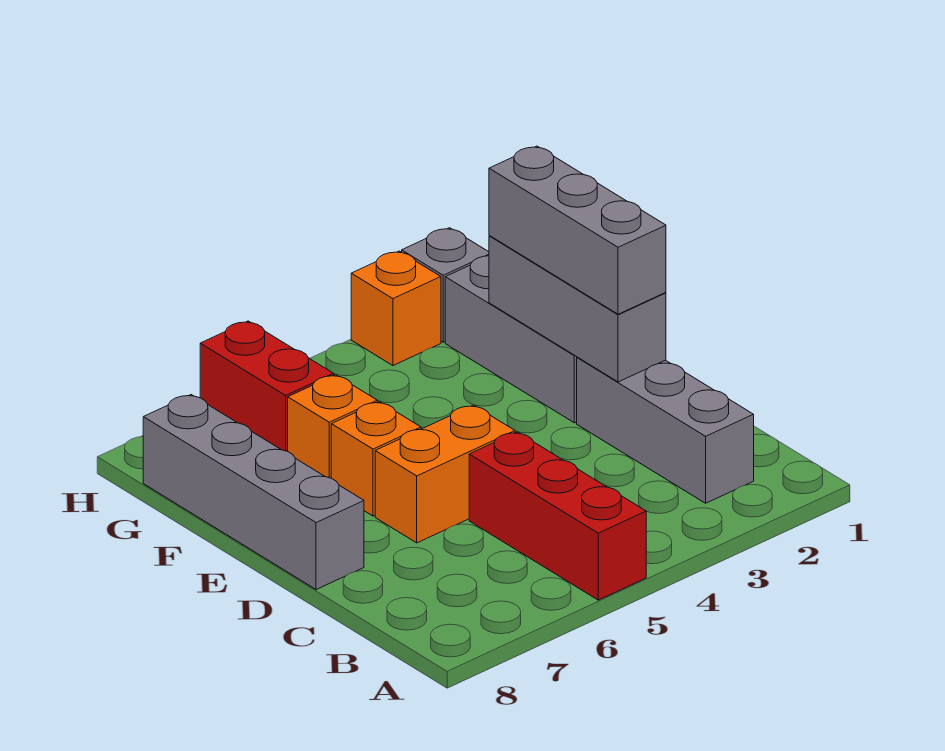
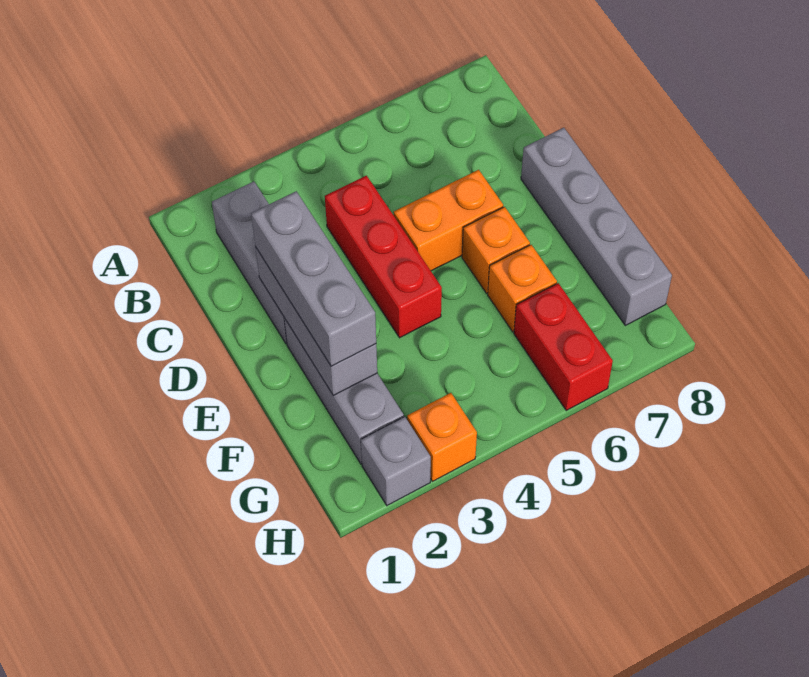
red brick A5:C5 level 1 -> red brick C4:E4 level 1

